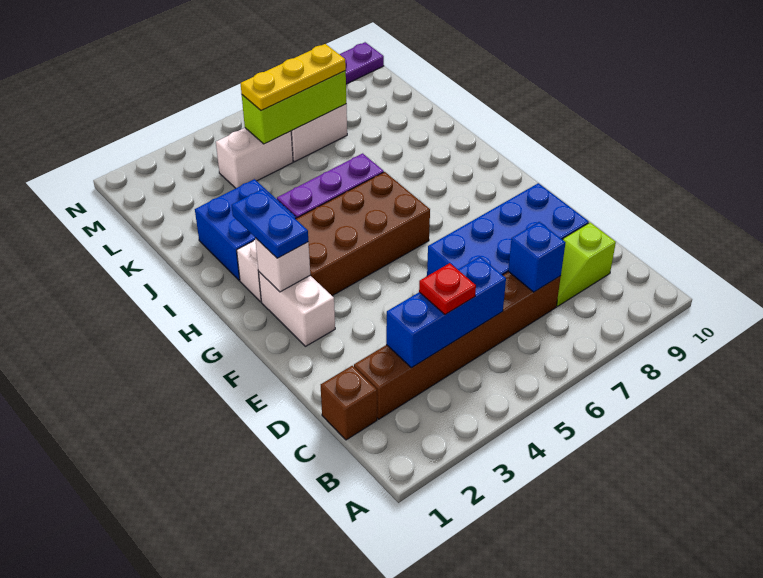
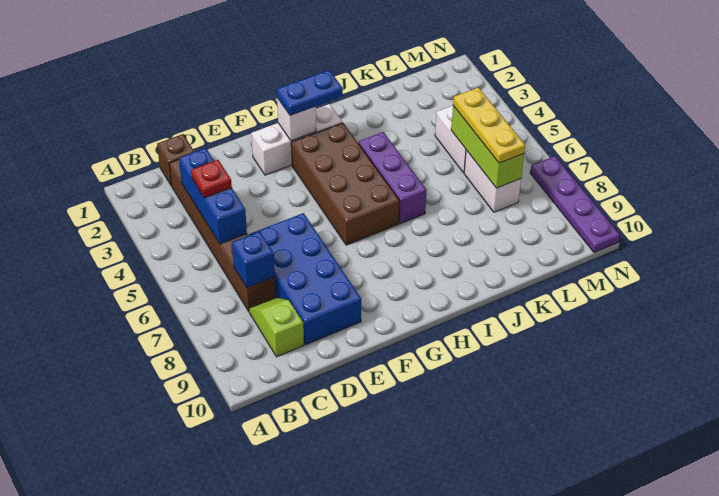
blue brick I2:J3 level 1 -> none

